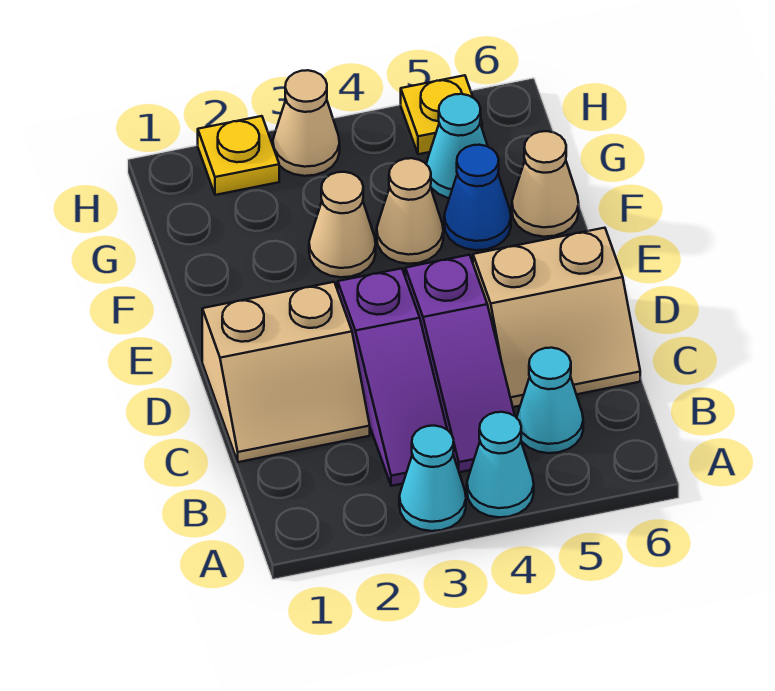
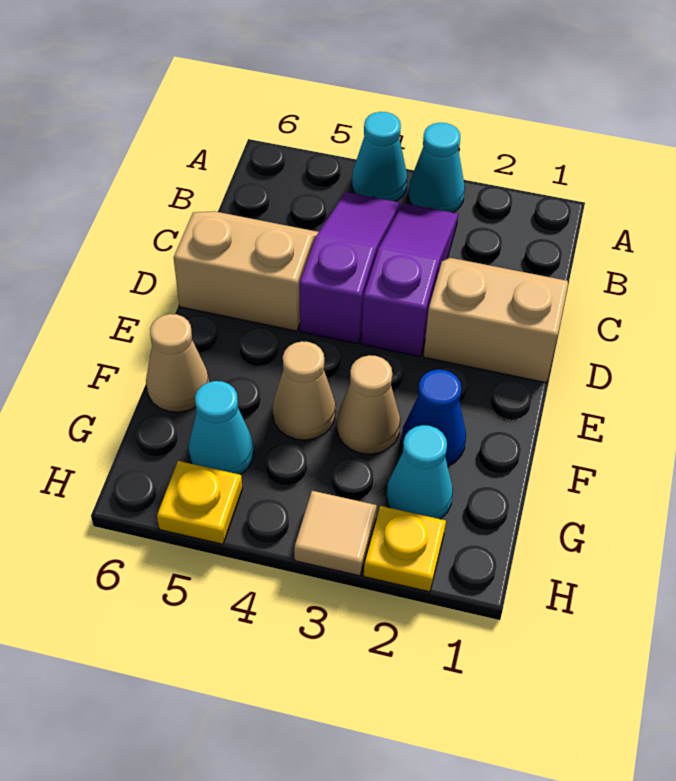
cyan cone B5 level 1 -> cyan cone G2 level 1
blue cone F5 level 1 -> blue cone F2 level 1
tan cone H3 level 1 -> tan tile H3 level 1

